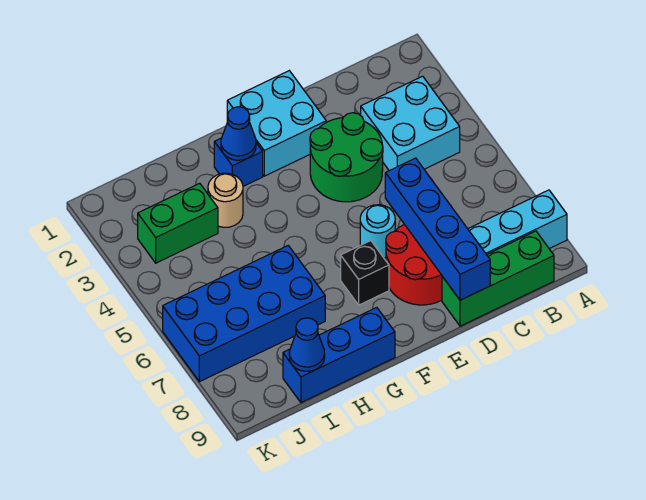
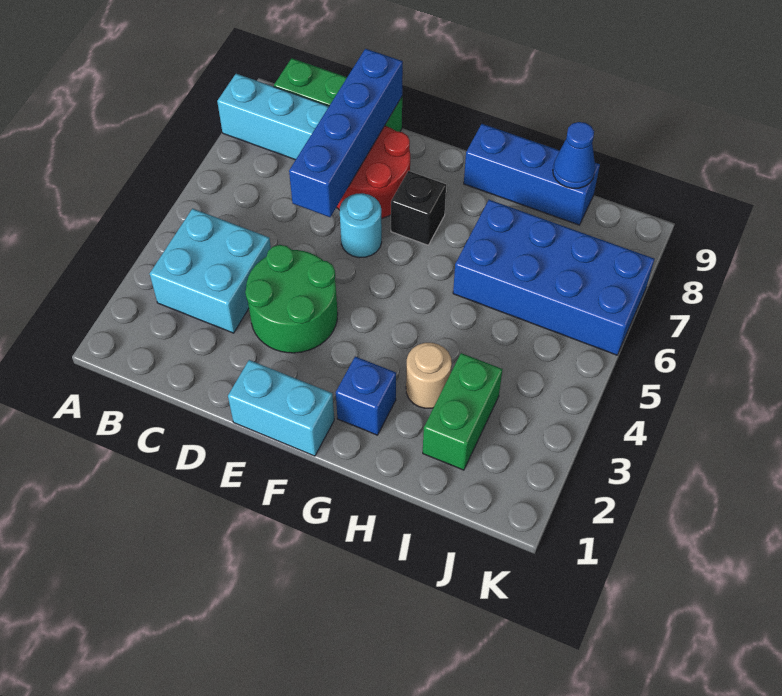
cyan brick E1:F2 level 1 -> cyan brick E1:F1 level 1
blue cone G2 level 2 -> none
green brick I3:J3 level 1 -> green brick I2:I3 level 1

